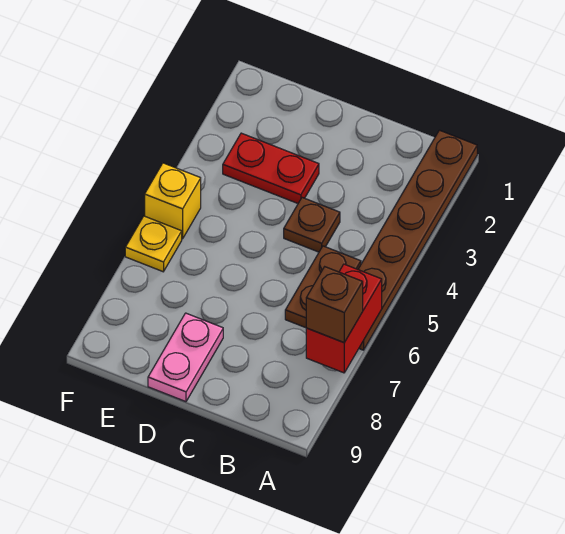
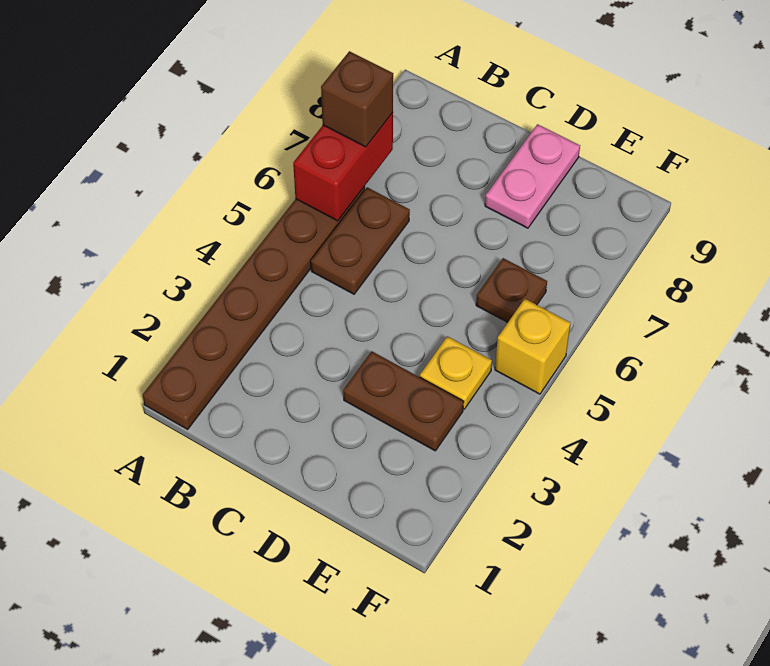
brown plate C4 level 1 -> brown plate E6 level 1
red plate D3:E3 level 1 -> brown plate D3:E3 level 1
yellow plate F6 level 1 -> yellow plate E4 level 1

